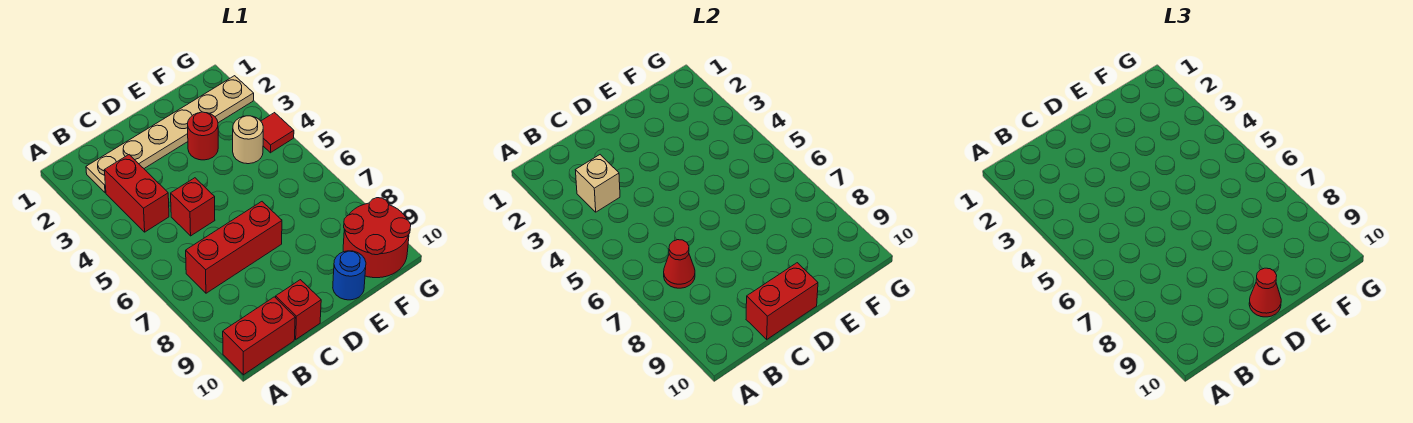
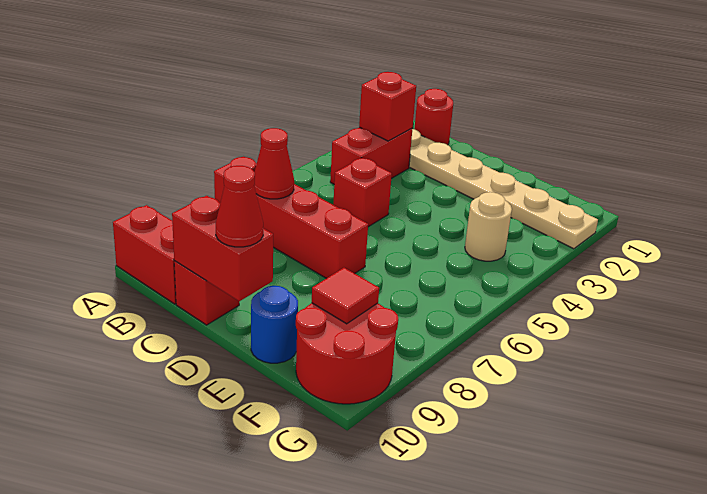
tan brick B3 level 2 -> red brick B3 level 2
red brick B7:D7 level 1 -> red brick A7:D7 level 1
red round brick E3 level 1 -> red round brick B1 level 1
red tile G4 level 1 -> red tile F9 level 2

